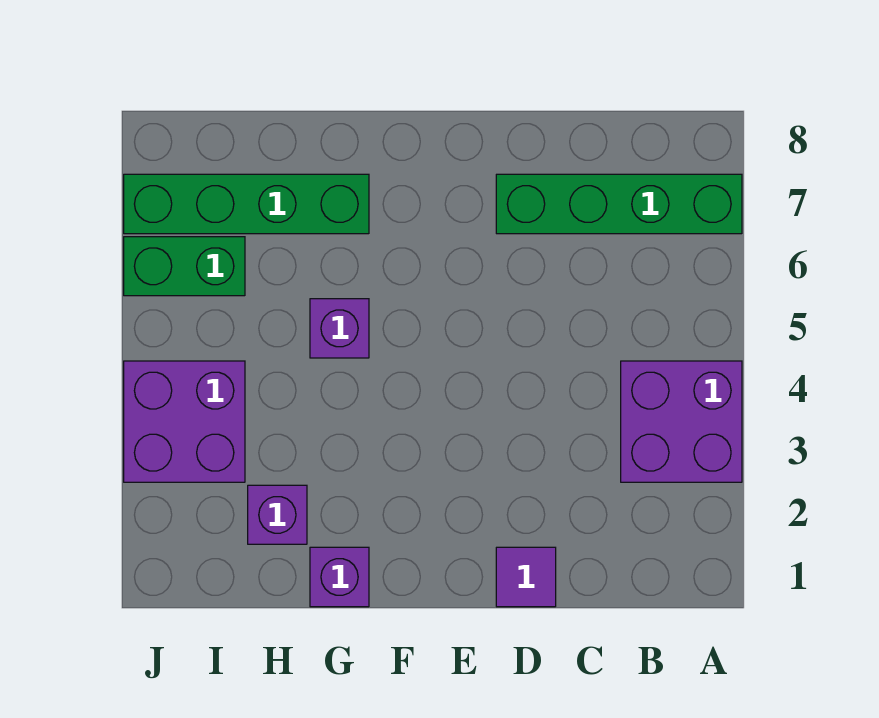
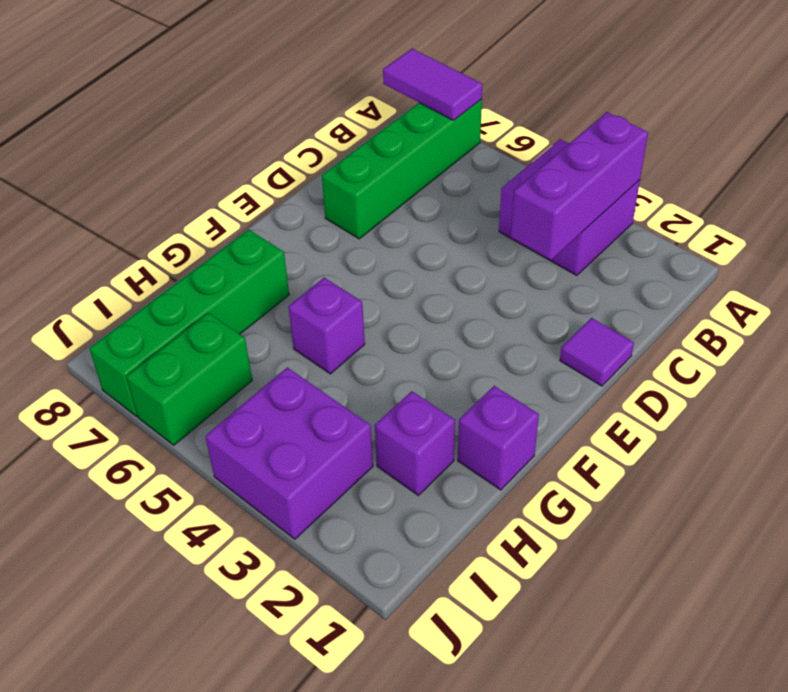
none -> purple brick A3:C3 level 2
none -> purple tile A7:A8 level 2

